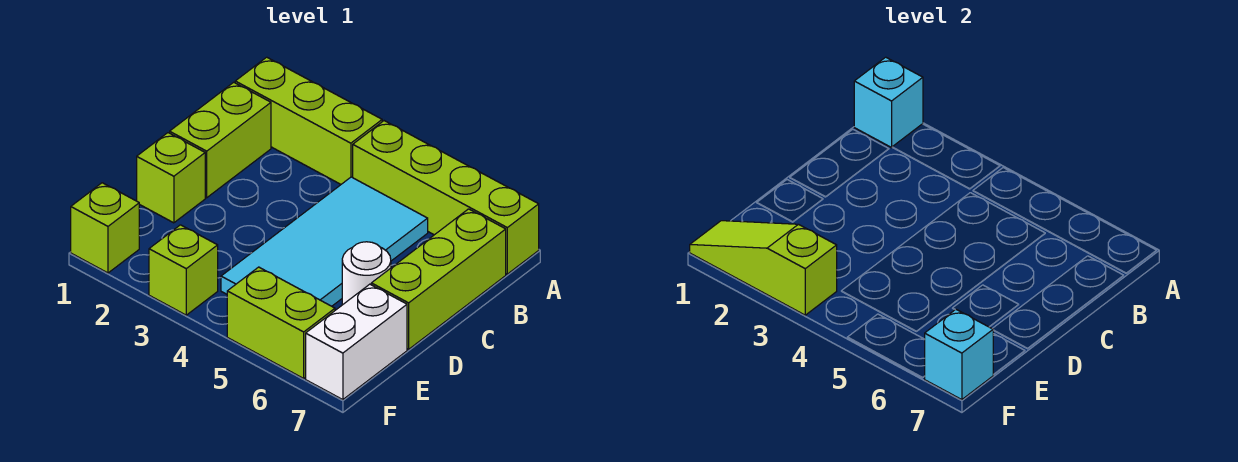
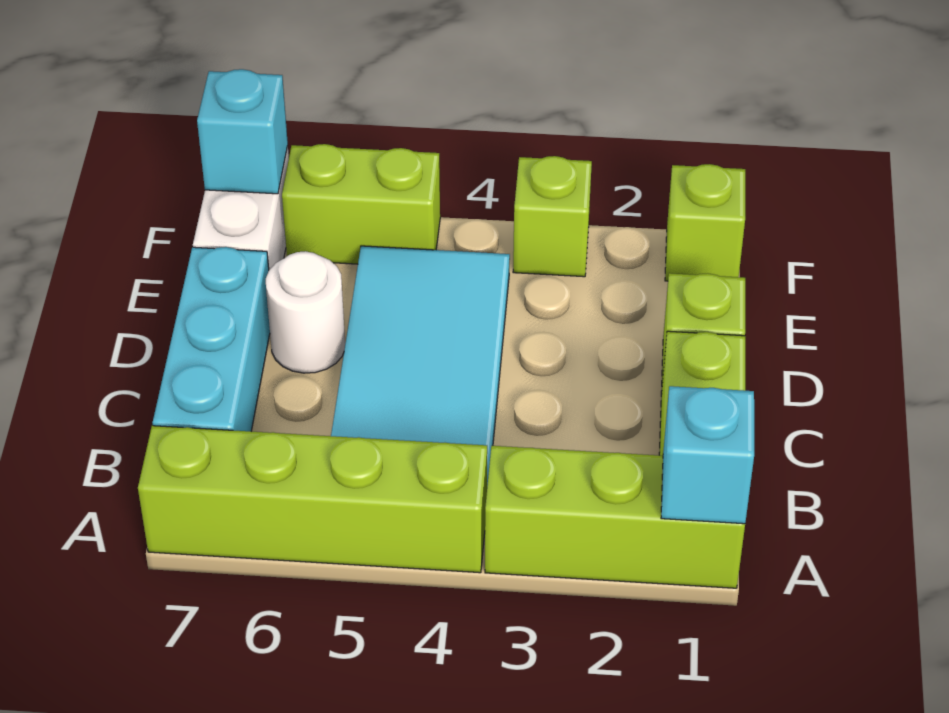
lime brick B7:D7 level 1 -> cyan brick B7:D7 level 1
lime slope F1:F3 level 2 top 3 -> none

